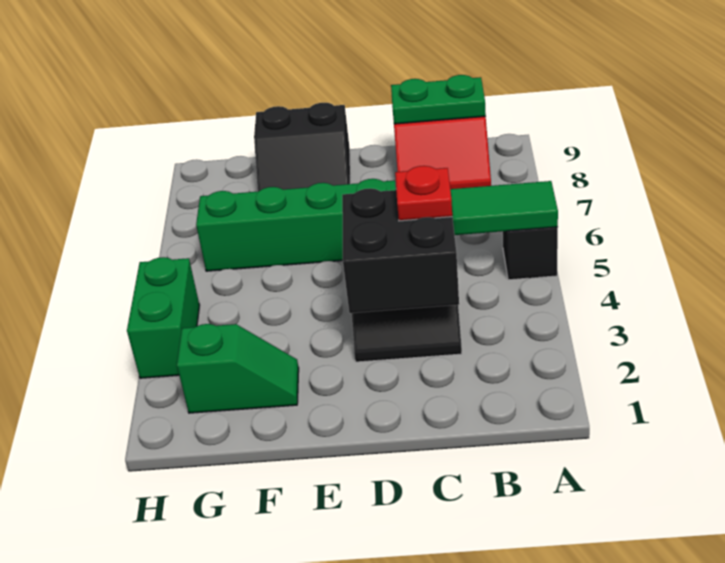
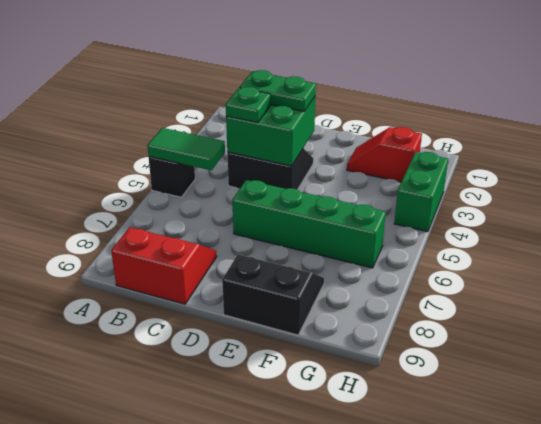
green plate B9:C9 level 2 -> green plate C3:D3 level 3
black brick C3:D4 level 2 -> green brick C3:D4 level 2
red plate C4 level 3 -> green plate C4 level 3
green slope F2:G2 level 1 top G -> red slope F2:G2 level 1 top G

